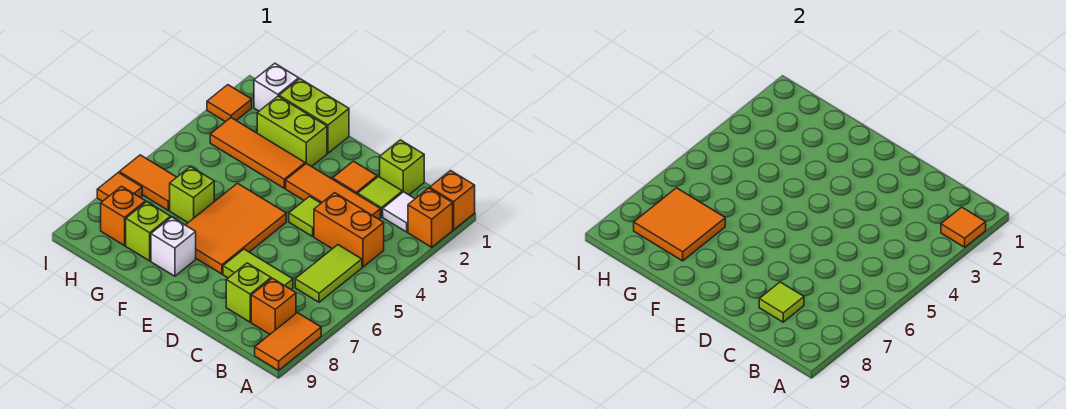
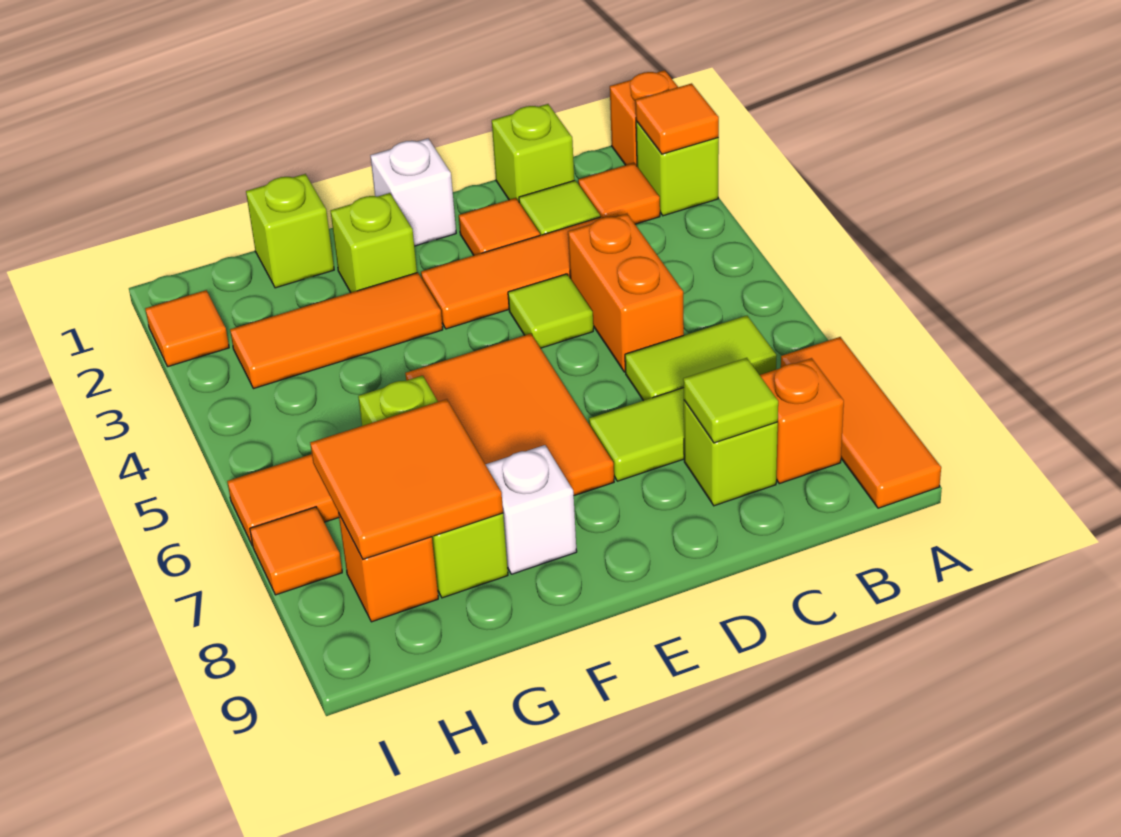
orange brick A2 level 1 -> lime brick A2 level 1
orange tile A8:A9 level 1 -> orange tile A7:A9 level 1
white tile B2 level 1 -> orange tile B2 level 1
orange brick B4:C4 level 1 -> orange brick C4:C5 level 1
lime tile B5:B6 level 1 -> lime tile B6:C6 level 1
lime brick F1:G1 level 1 -> lime brick G1 level 1
lime brick F2:G2 level 1 -> lime brick F2 level 1
white brick H1 level 1 -> white brick E1 level 1

